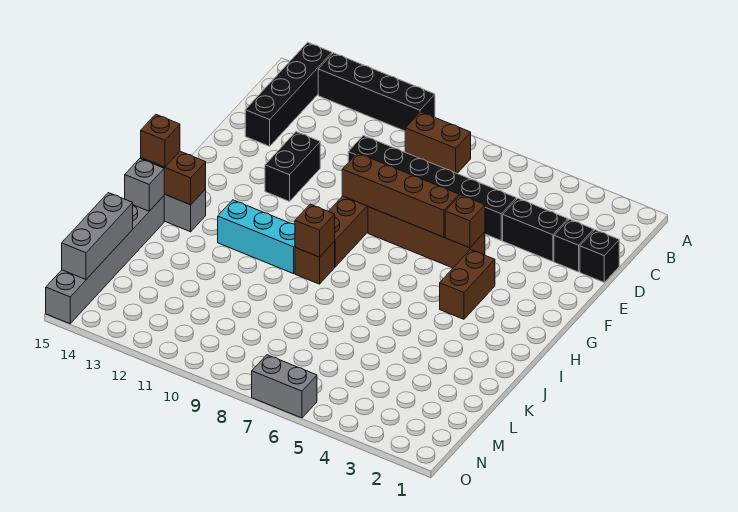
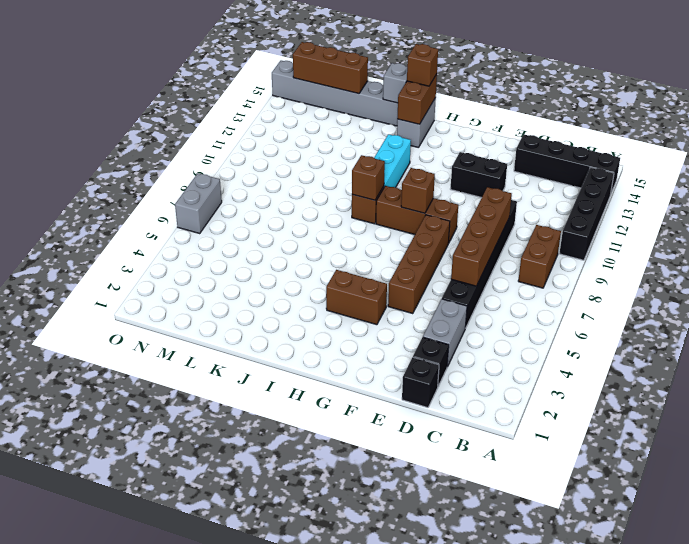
black brick D3:D4 level 1 -> grey brick D3:D4 level 1
brown brick F5 level 2 -> brown brick G9 level 2
brown brick F6:F9 level 2 -> brown brick D6:D9 level 2
grey brick L15:N15 level 2 -> brown brick L15:N15 level 2

